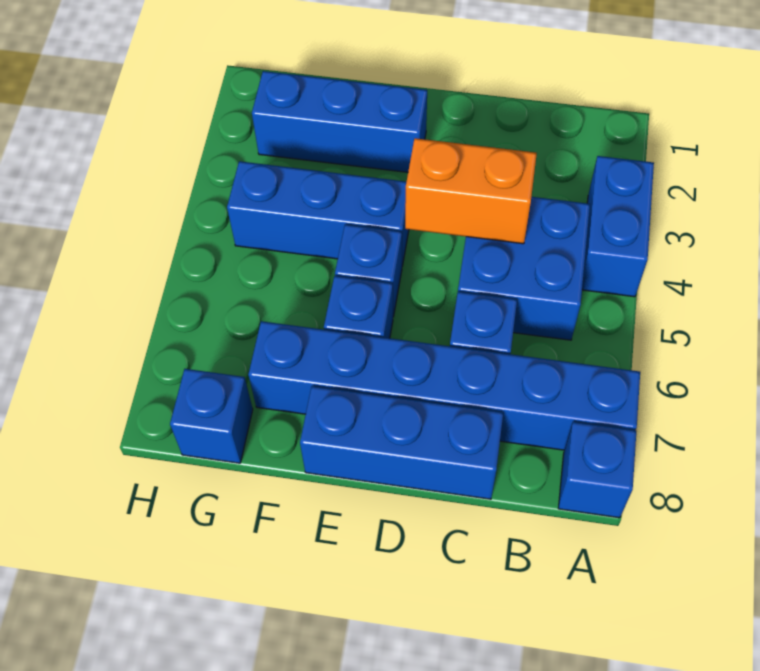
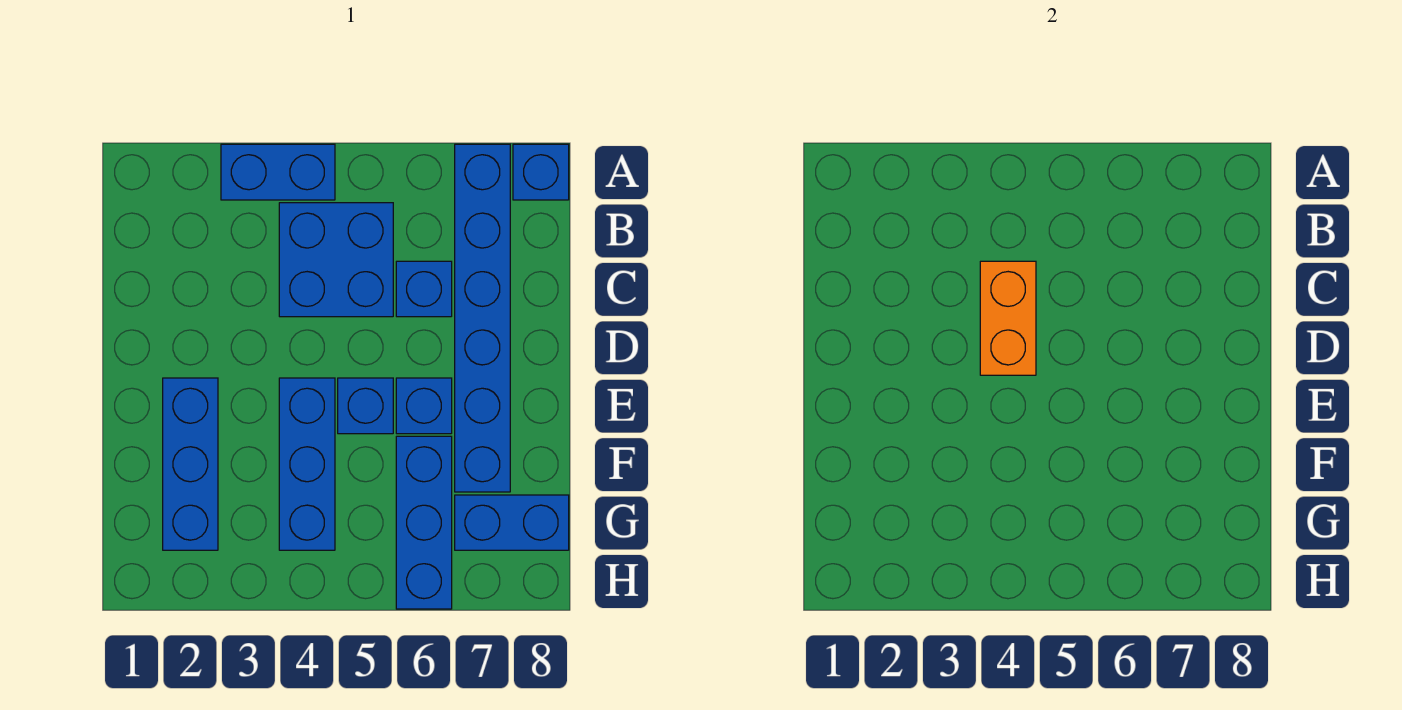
blue brick C8:E8 level 1 -> blue brick F6:H6 level 1
blue brick G8 level 1 -> blue brick G7:G8 level 1

